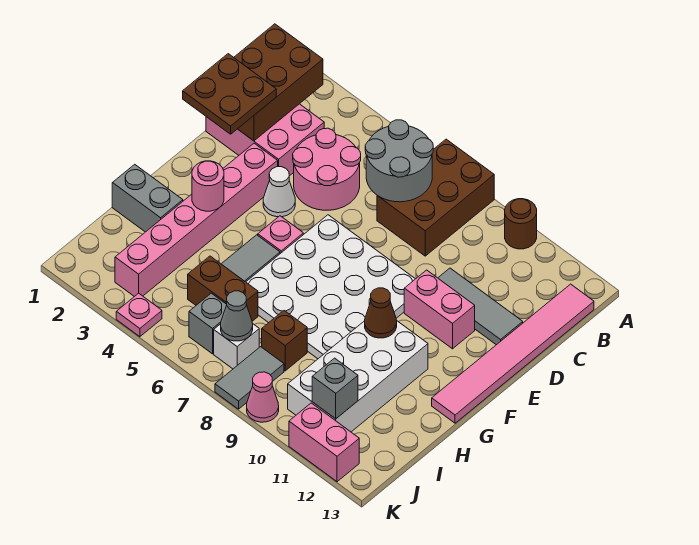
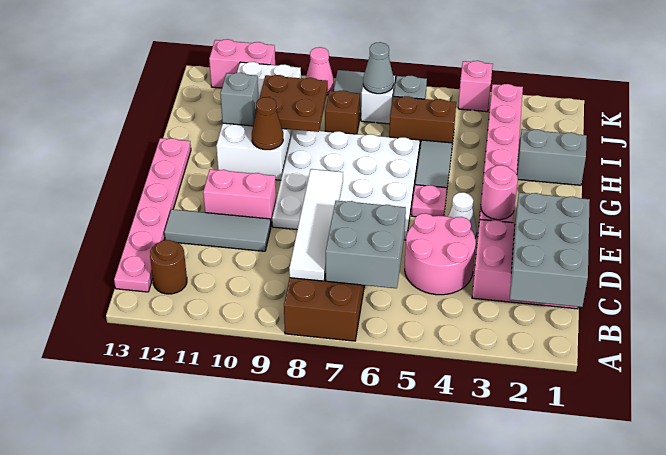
brown round brick A10 level 1 -> brown round brick B12 level 1
brown brick B1:D2 level 2 -> grey brick B1:D2 level 2
grey round brick B6:C7 level 2 -> grey brick B6:C7 level 2
none -> white tile B8:E8 level 2
pink tile B13:G13 level 1 -> pink plate B13:G13 level 1
brown plate D1:E2 level 3 -> brown plate H9:I10 level 2
pink round brick G3 level 2 -> pink round brick E3 level 2
grey brick J11 level 2 -> grey brick H11 level 2
pink plate K4 level 1 -> pink brick K4 level 1

